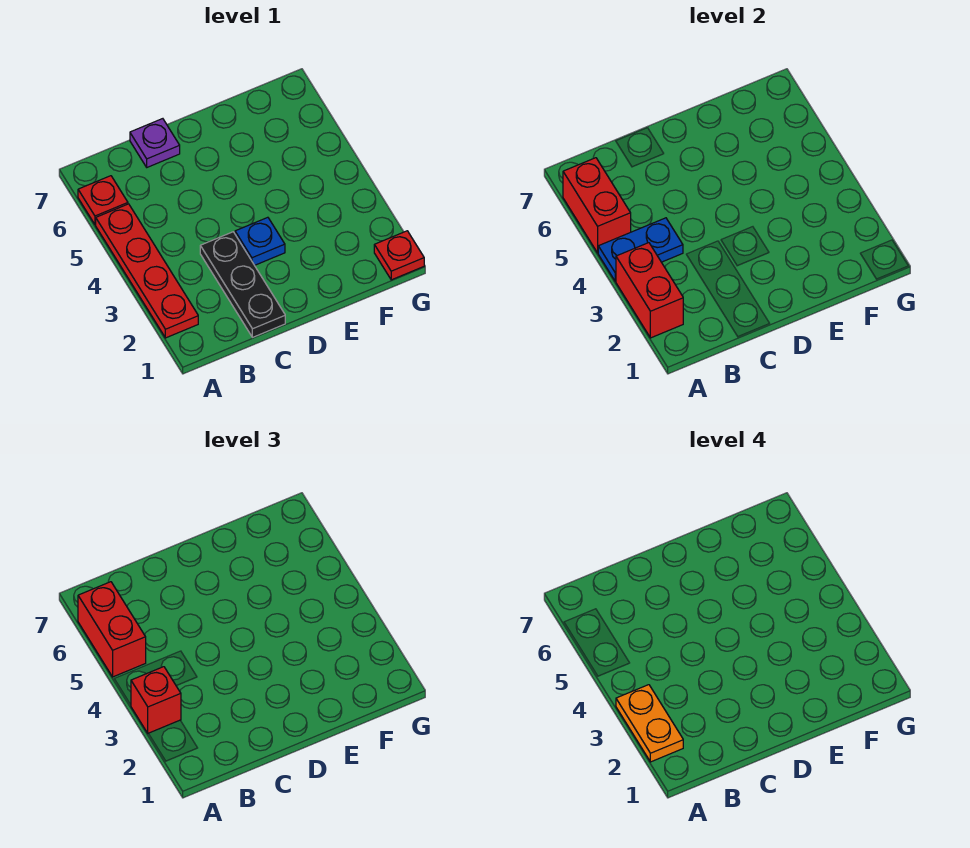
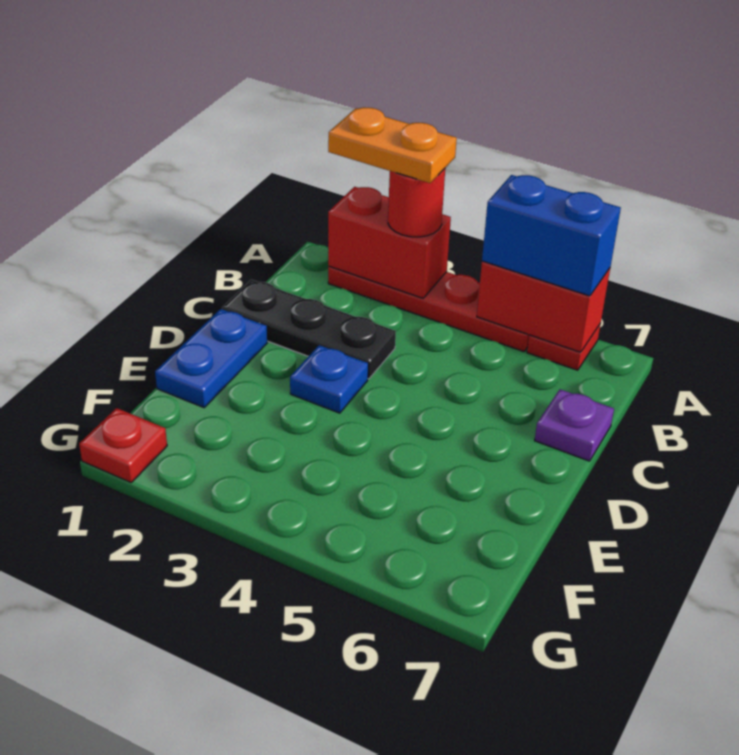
red brick A3 level 3 -> red round brick A3 level 3
blue plate A4:B4 level 2 -> blue plate D1:E1 level 1
red brick A5:A6 level 3 -> blue brick A5:A6 level 3

